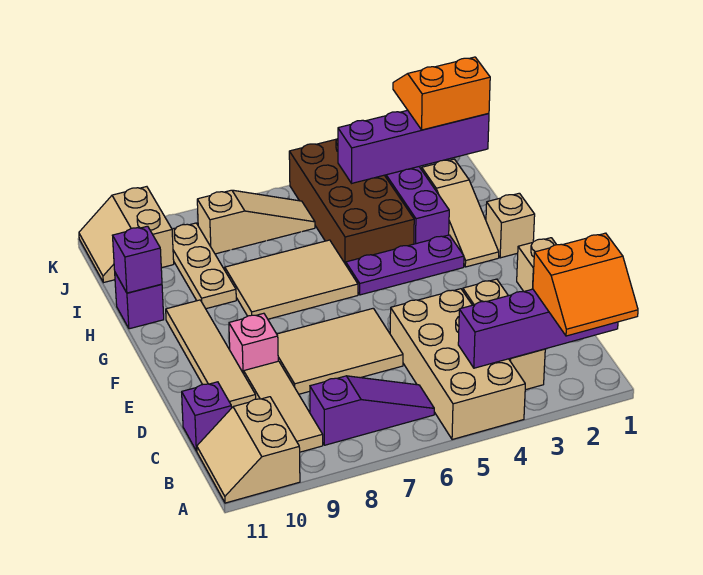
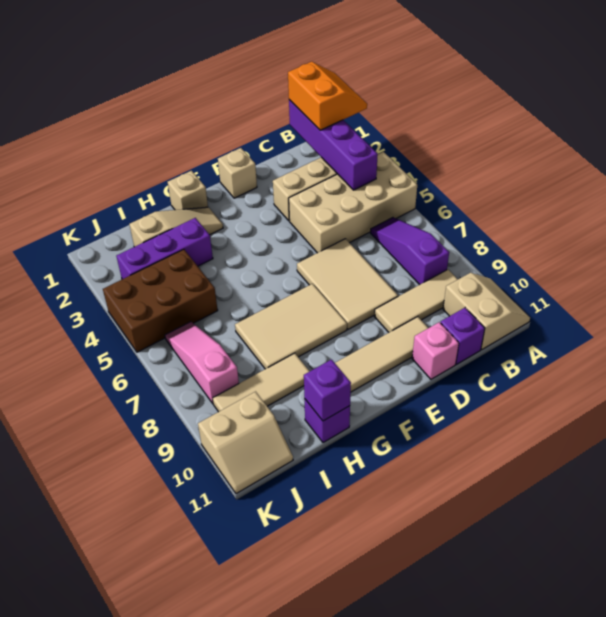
tan slope A10:B11 level 1 top 10 -> tan slope A10:B11 level 1 top B
pink brick E9 level 1 -> pink brick D11 level 1
purple plate G3:G5 level 1 -> none
tan tile G6:H8 level 1 -> tan tile F7:H8 level 1
brown brick H4:K5 level 1 -> brown brick I4:K5 level 1
tan plate H9:J9 level 1 -> tan tile H9:J9 level 1
purple brick J1:J4 level 2 -> none
orange slope J1:K2 level 3 top J -> none
tan slope J6:J8 level 1 top 8 -> pink slope J6:J8 level 1 top 8

